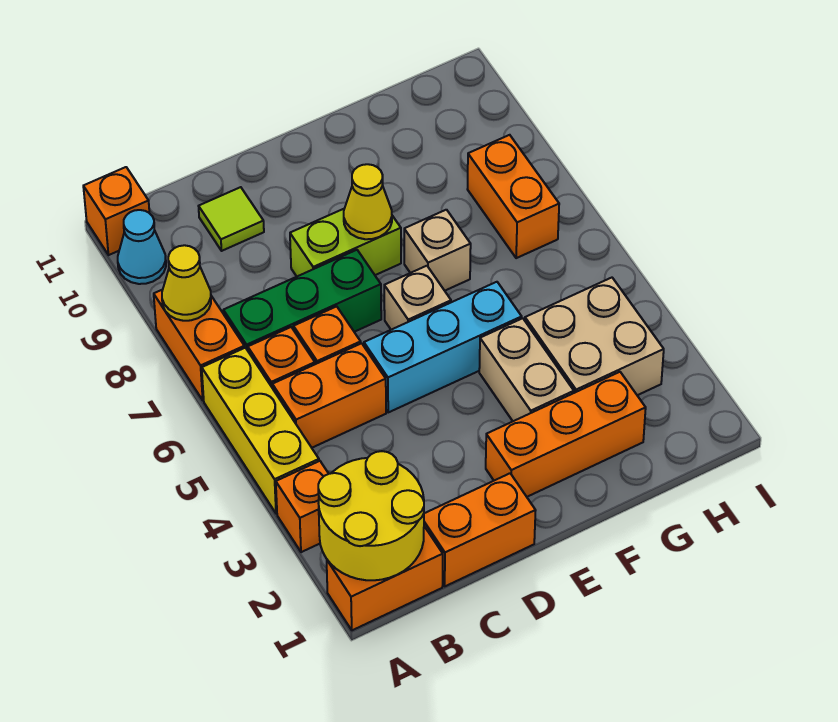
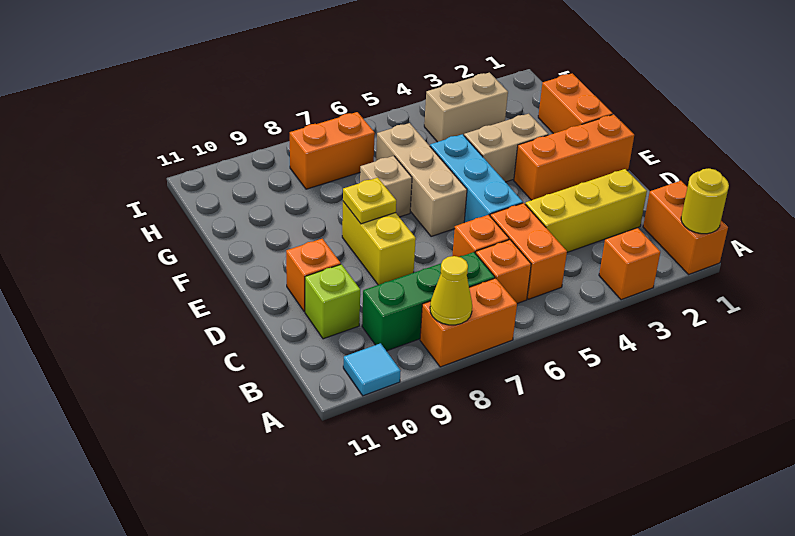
yellow round brick A1:B2 level 2 -> yellow round brick A1 level 2
yellow brick A4:A6 level 1 -> yellow brick C2:C4 level 1
cyan cone A10 level 1 -> cyan tile A10 level 1
orange brick A11 level 1 -> orange brick D10 level 1
green brick B7:D7 level 1 -> green brick B7:B9 level 1
orange brick C1:D1 level 1 -> orange brick F1:G1 level 1
lime tile C10 level 1 -> lime brick C10 level 1
lime brick D8:E8 level 1 -> yellow brick D8:E8 level 1
orange brick E2:G2 level 1 -> orange brick E1:E3 level 1
tan brick E6 level 1 -> tan brick E6:G6 level 1
yellow cone E8 level 2 -> yellow plate E8 level 2
tan brick G3:H4 level 1 -> tan brick H3:H4 level 1

